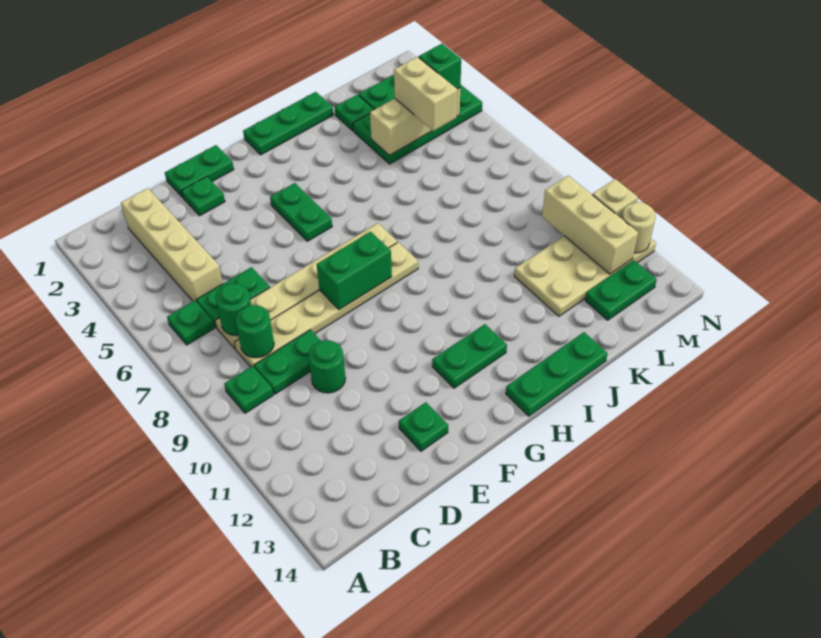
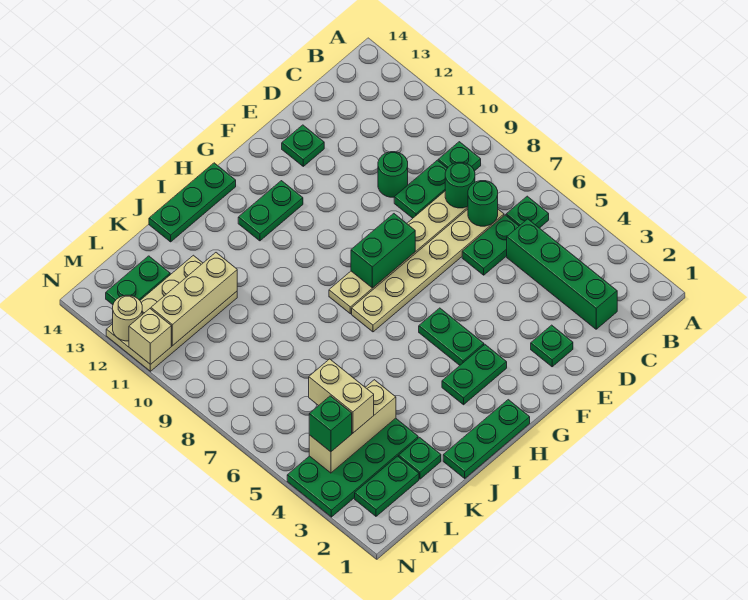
tan brick C2:C5 level 1 -> green brick C2:C5 level 1
green plate E1:F1 level 1 -> green plate G3:H3 level 1
tan brick M10:M12 level 2 -> tan brick K11:M11 level 2

